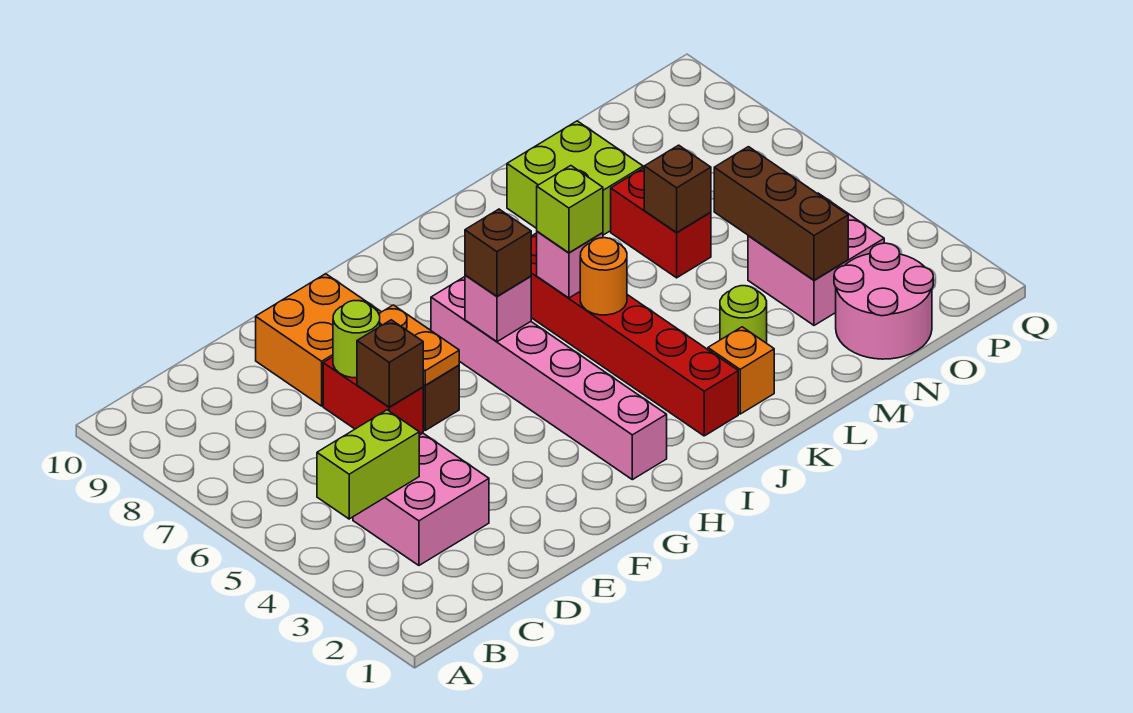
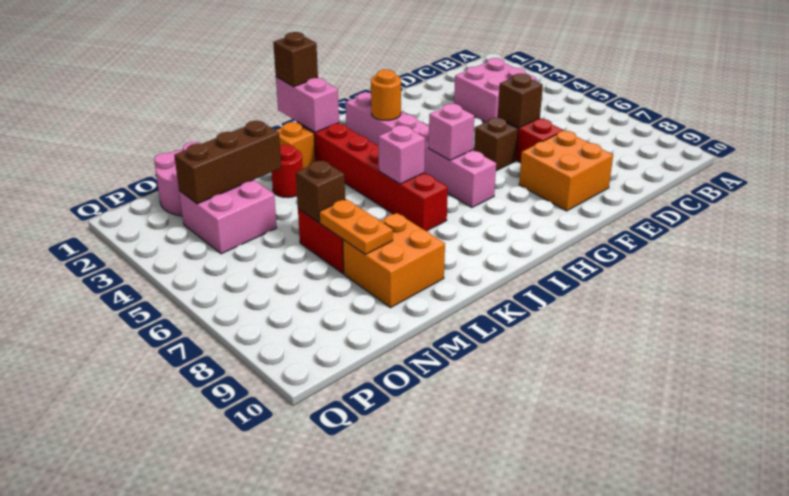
lime brick B4:C4 level 2 -> none
lime round brick E7 level 2 -> none
orange plate F6:F7 level 2 -> orange plate M7:M8 level 2
brown brick H6 level 3 -> brown brick J1 level 3
none -> pink brick J1:J2 level 2
orange round brick J5 level 2 -> orange round brick H3 level 2
lime brick J6 level 3 -> none
lime round brick L3 level 1 -> red round brick L3 level 1
lime brick L8:M9 level 1 -> orange brick L8:M9 level 1
brown brick N3:N5 level 2 -> brown brick M3:O3 level 2

